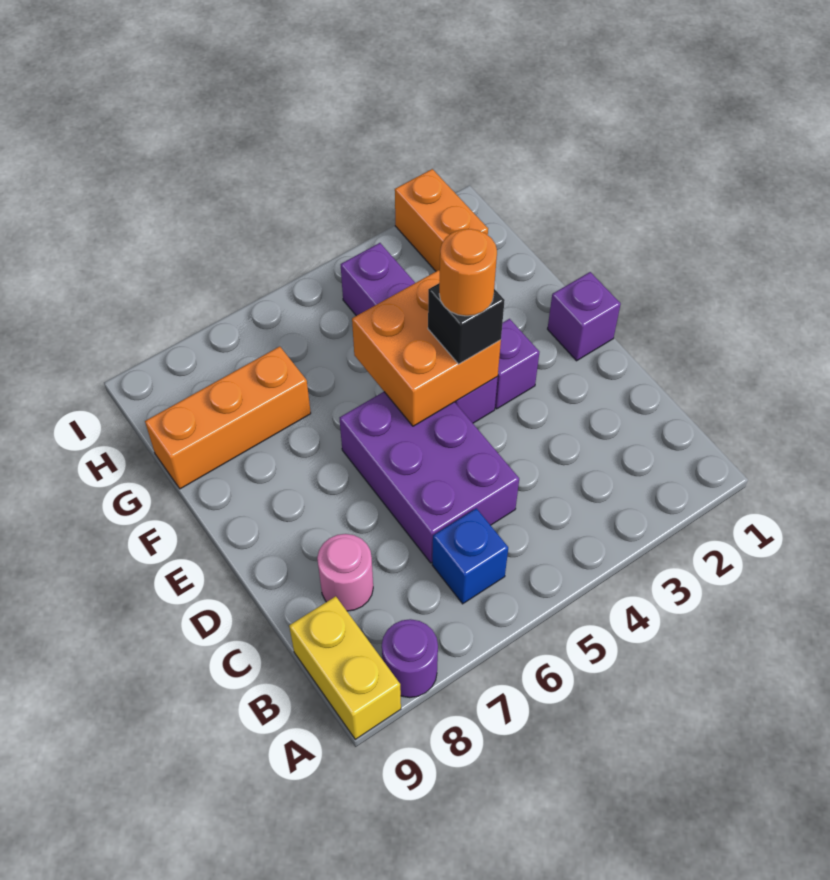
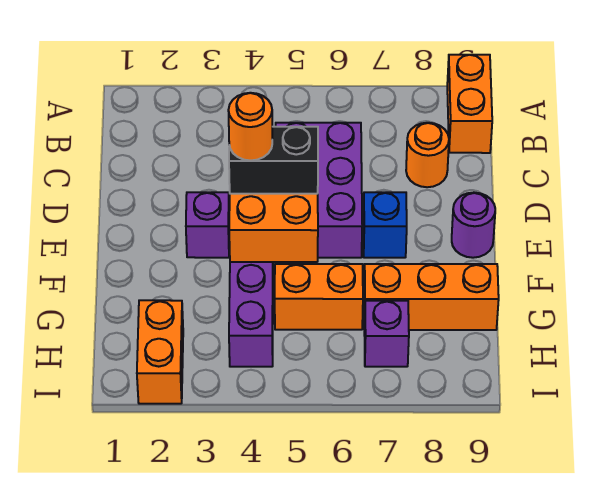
purple round brick A8 level 1 -> purple round brick E9 level 1
yellow brick A9:B9 level 1 -> orange brick A9:B9 level 1
blue brick B6 level 1 -> blue brick E7 level 1
pink round brick C8 level 1 -> orange round brick C8 level 1
purple brick E1 level 1 -> purple brick H7 level 1
black brick E4 level 3 -> black brick E4:E5 level 3
none -> orange brick G5:G6 level 1

